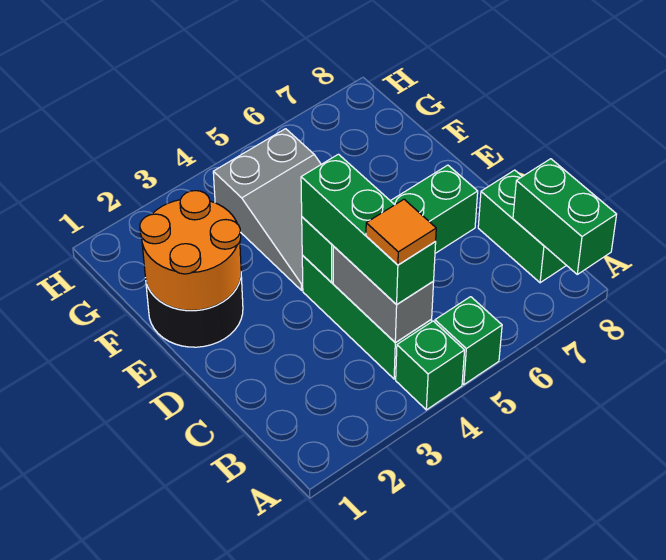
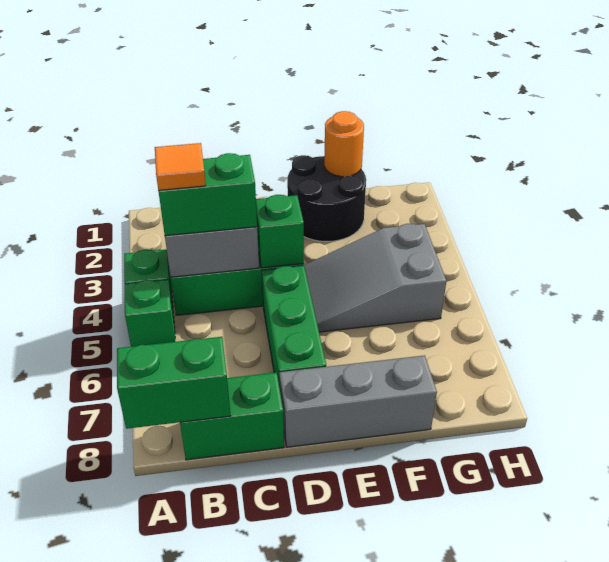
green brick B4:D4 level 3 -> green brick B4:C4 level 3
none -> grey brick D8:F8 level 1
orange round brick E1:F2 level 2 -> orange round brick F1 level 2

